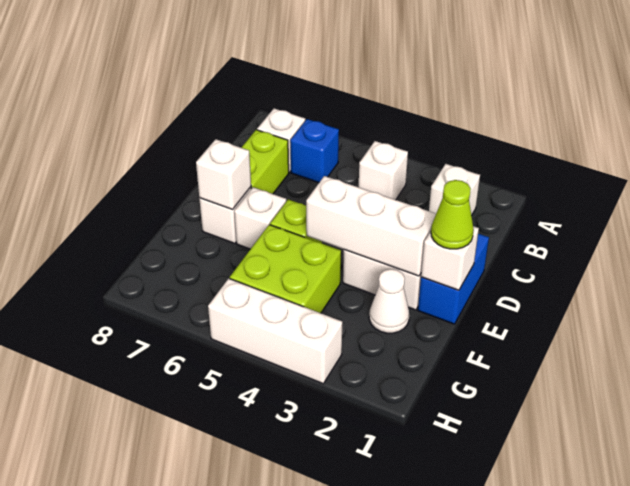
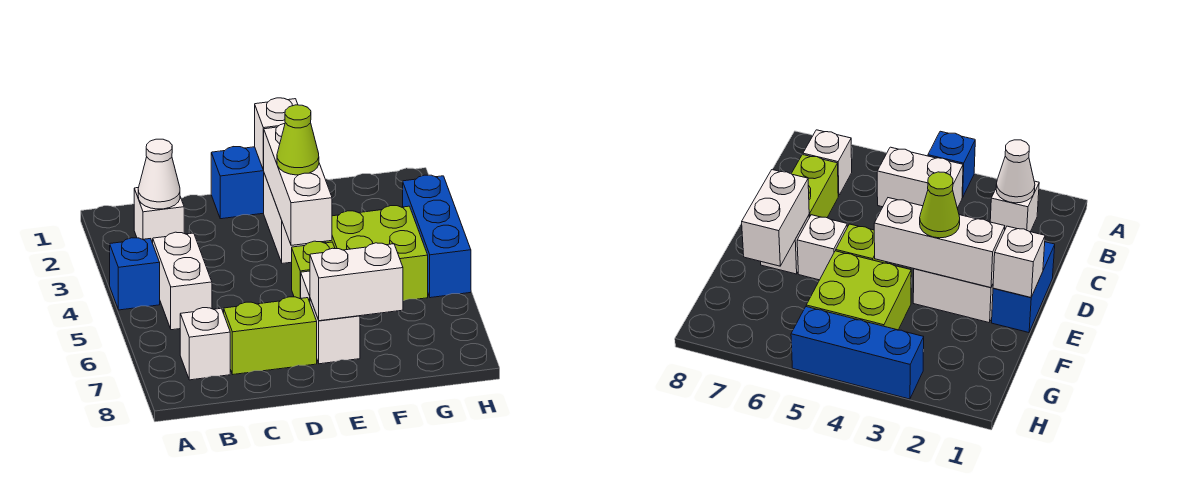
white brick B4 level 1 -> white brick B4:B5 level 1
blue brick B6 level 1 -> blue brick A4 level 1
lime cone E1 level 3 -> lime cone E3 level 3
white brick E7 level 2 -> white brick E7:F7 level 2
white cone F2 level 1 -> white cone B2 level 2
white brick H3:H5 level 1 -> blue brick H3:H5 level 1

